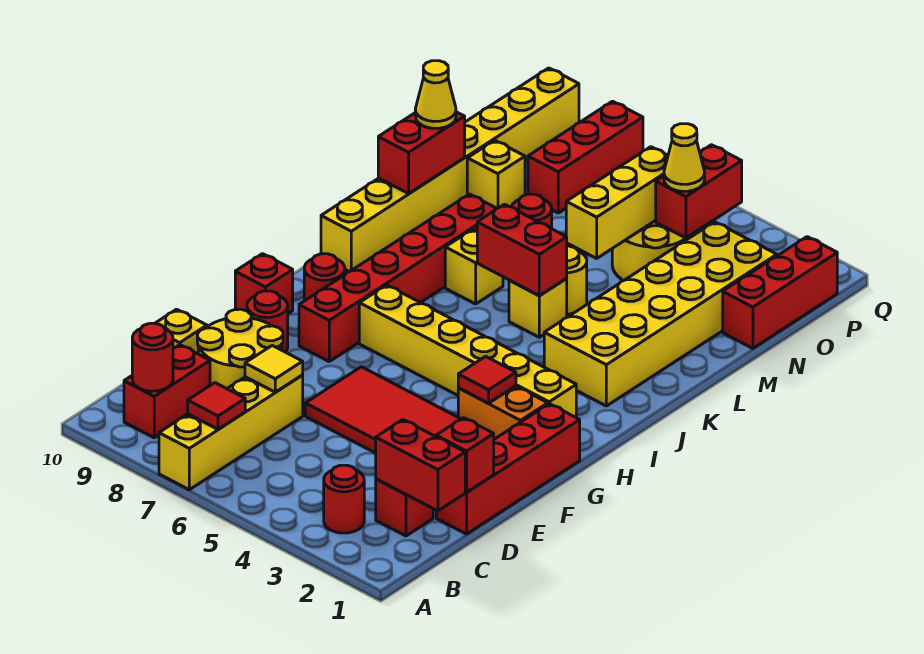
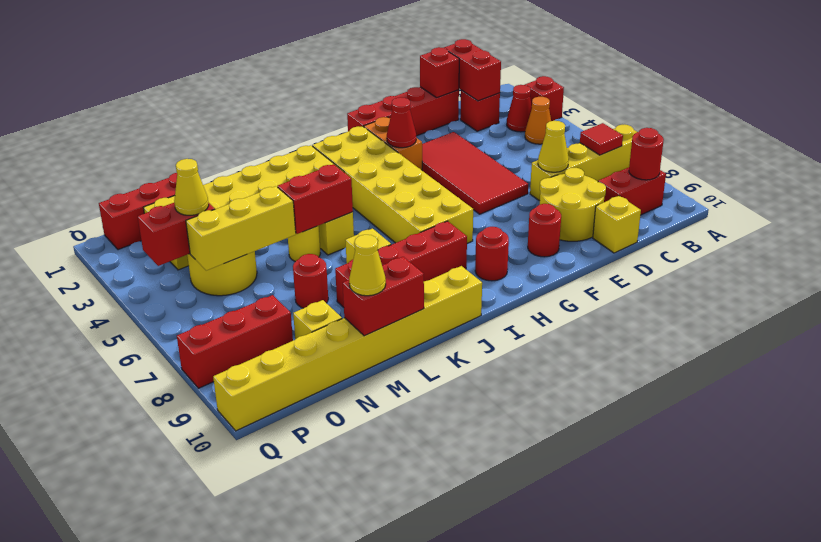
red round brick B3 level 1 -> red cone B3 level 1
none -> orange cone B4 level 1
yellow tile D7 level 2 -> yellow cone D7 level 2
red tile G3 level 2 -> red cone G3 level 2
red brick G8:L8 level 1 -> red brick I8:L8 level 1
red brick G10 level 1 -> red brick A3 level 1
yellow brick H2:H7 level 1 -> yellow brick H2:I7 level 1
red brick K5:K6 level 2 -> red brick K5:L5 level 2

